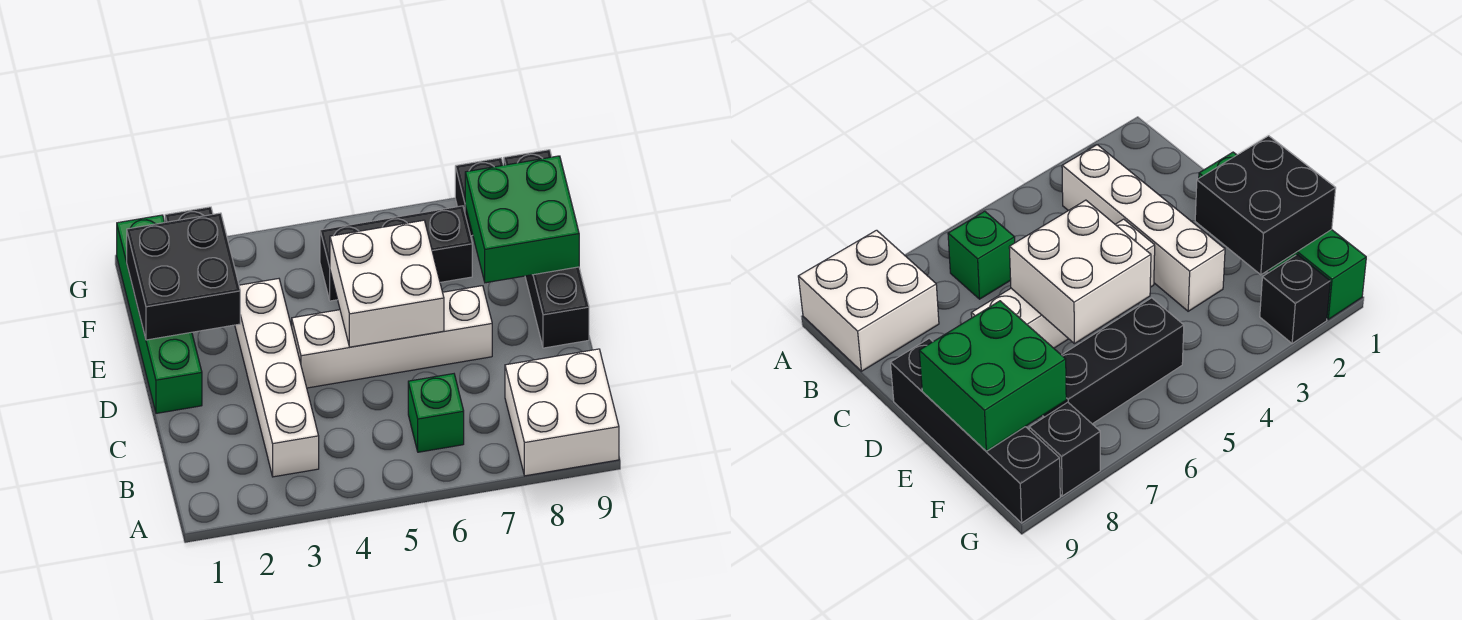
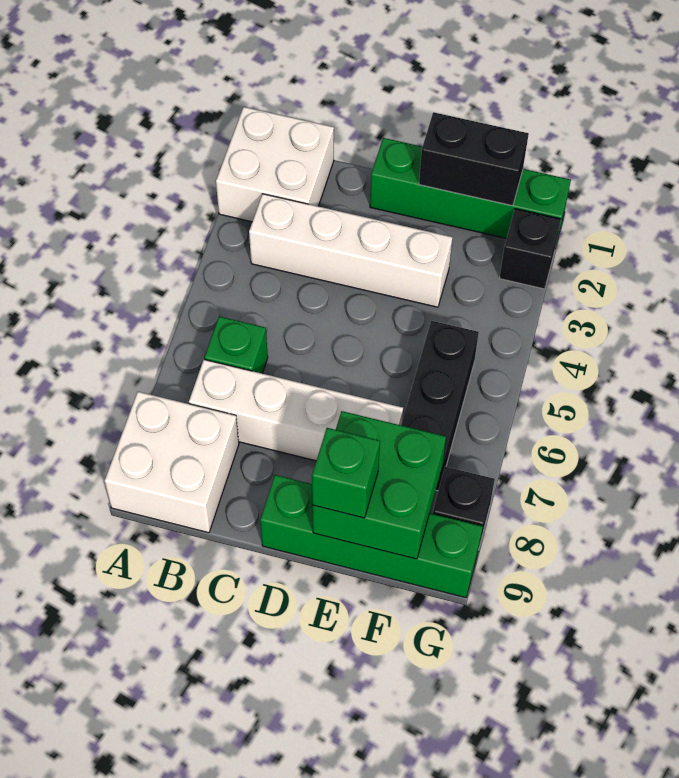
white brick D4:D7 level 1 -> white brick B7:E7 level 1
white brick D5:E6 level 2 -> white brick A1:B2 level 1
black brick D9:G9 level 1 -> green brick D9:G9 level 1
black brick E1:F2 level 2 -> black brick E1:F1 level 2
none -> green brick E9 level 3

